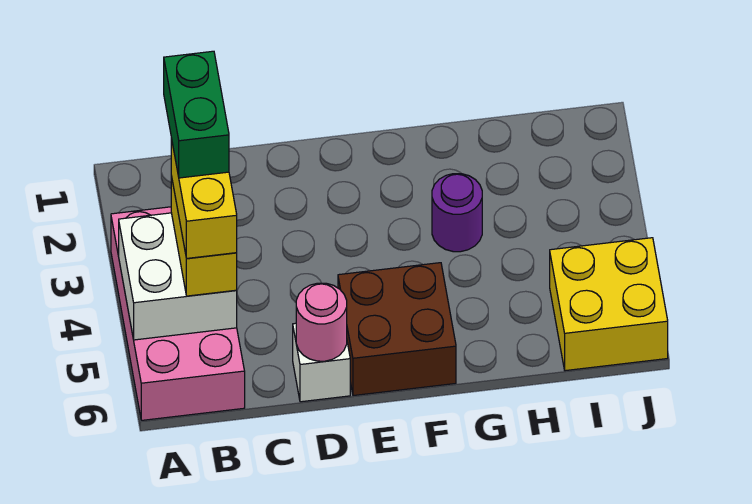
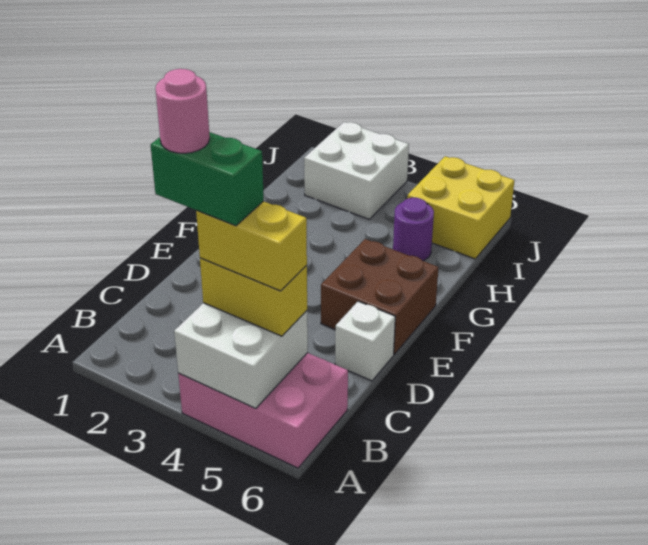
pink brick A3:B6 level 1 -> pink brick A4:B6 level 1
pink round brick D6 level 2 -> pink round brick B3 level 6
purple round brick G3 level 1 -> purple round brick H5 level 1
none -> white brick I2:J3 level 1

